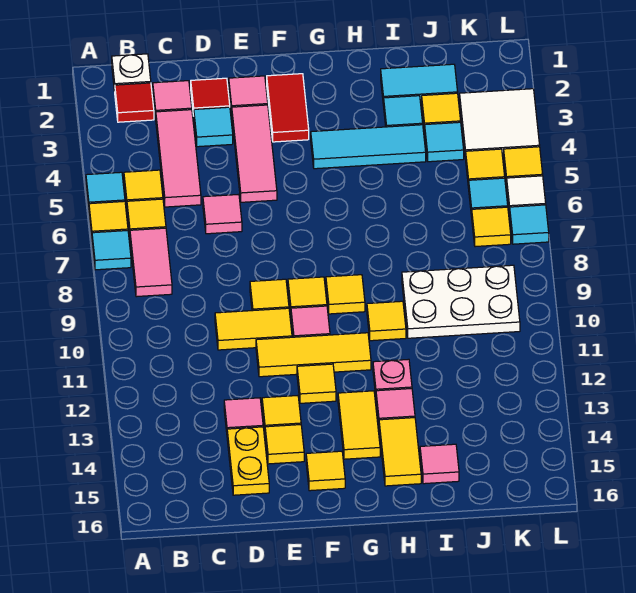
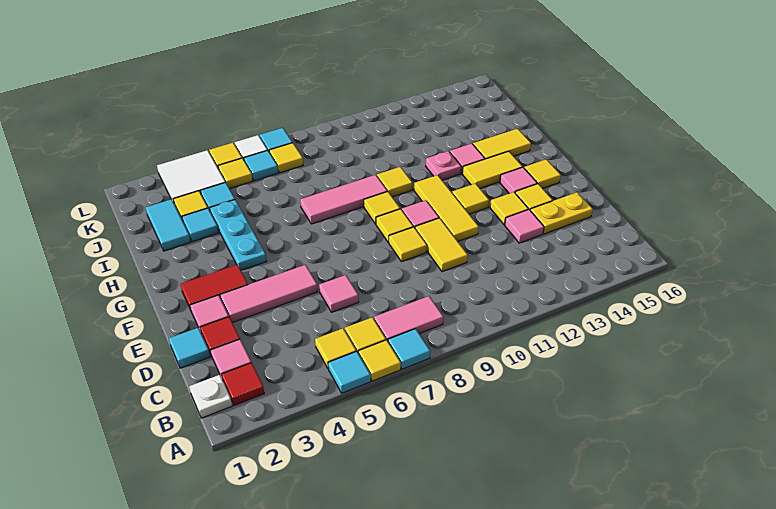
pink tile C3:C5 level 1 -> pink tile H7:H9 level 1
cyan tile D3 level 1 -> cyan tile D1 level 1
cyan tile G4:I4 level 1 -> cyan plate G4:I4 level 1
white plate I9:K10 level 1 -> none
pink tile I15 level 1 -> pink tile F14 level 1

